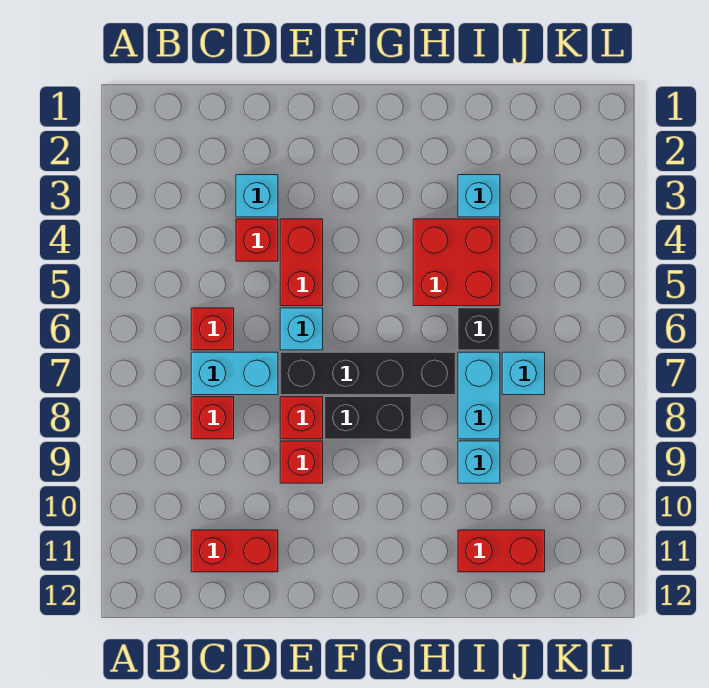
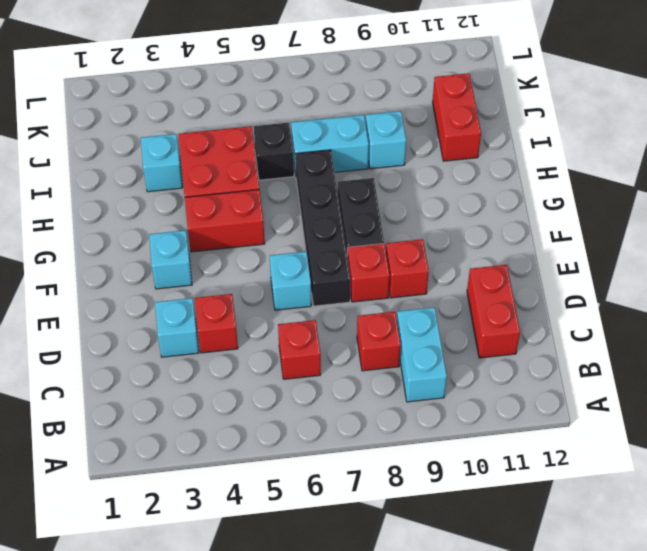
cyan brick C7:D7 level 1 -> cyan brick B9:C9 level 1
red brick E4:E5 level 1 -> red brick G4:G5 level 1
cyan brick J7 level 1 -> cyan brick F3 level 1

